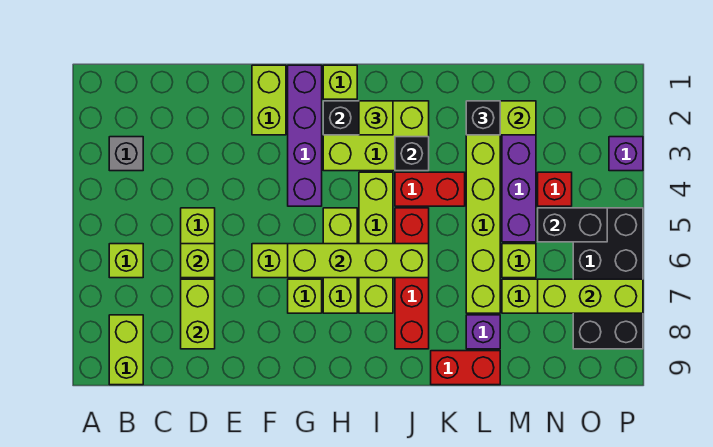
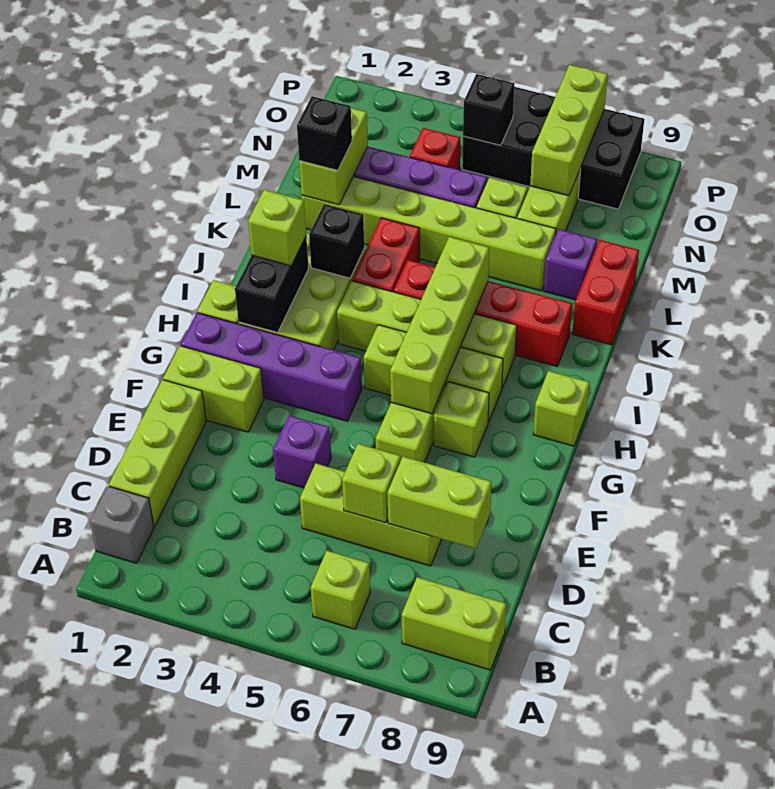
grey brick B3 level 1 -> grey brick B1 level 1
none -> lime brick C1:E1 level 1
none -> lime brick H9 level 1
black brick N5:O5 level 2 -> black brick O5 level 2
purple brick P3 level 1 -> purple brick E4 level 1

